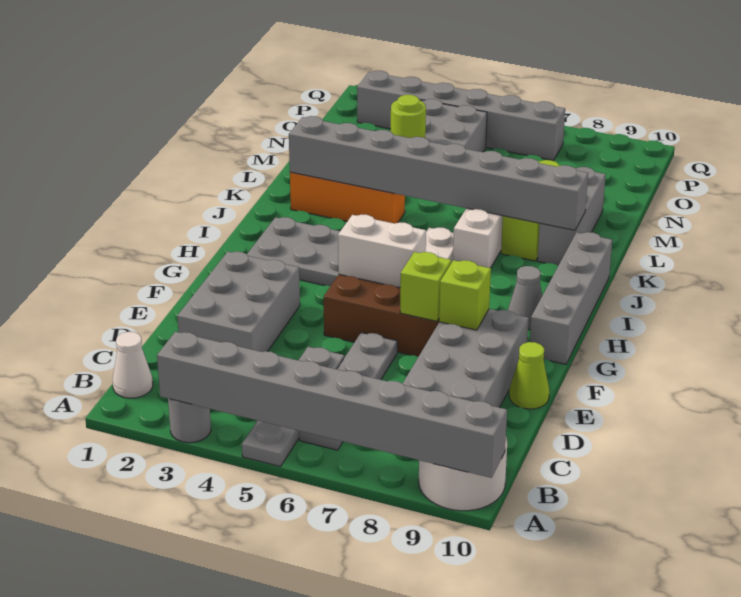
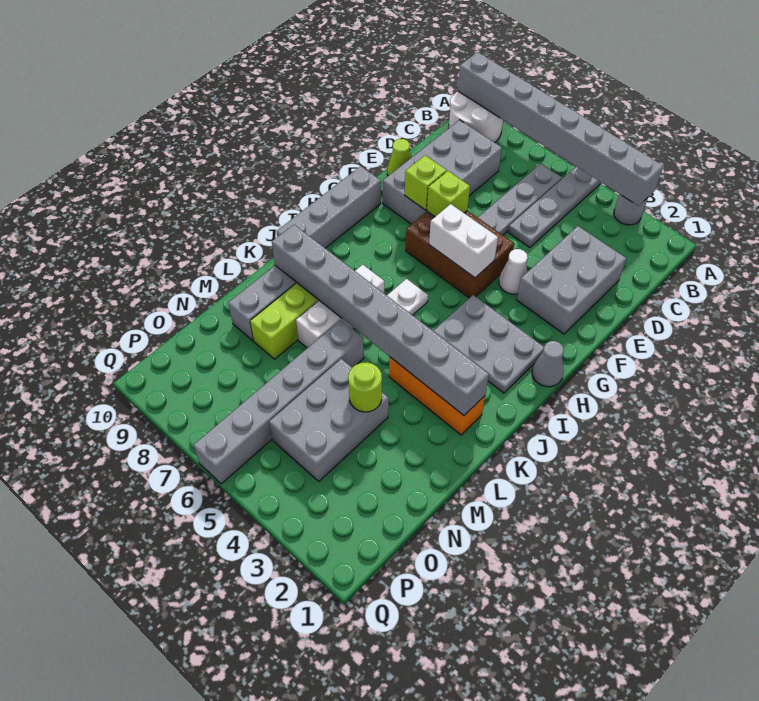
white cone B1 level 1 -> white cone F4 level 1
grey cone H9 level 1 -> grey cone H1 level 1
grey brick P2:P7 level 1 -> grey brick L6:Q6 level 1

